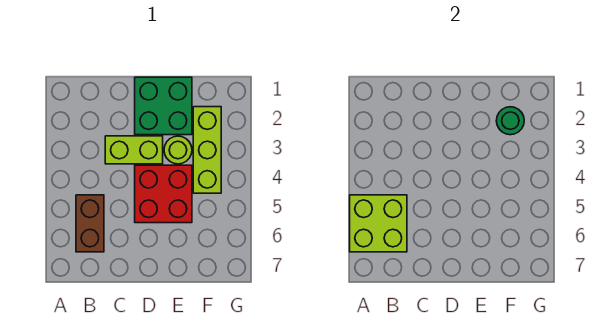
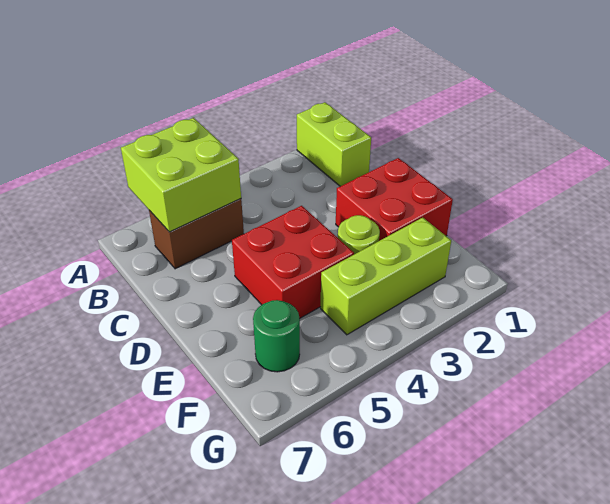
lime brick C3:D3 level 1 -> lime brick A1:B1 level 1
green brick D1:E2 level 1 -> red brick D1:E2 level 1
green round brick F2 level 2 -> green round brick F6 level 1

